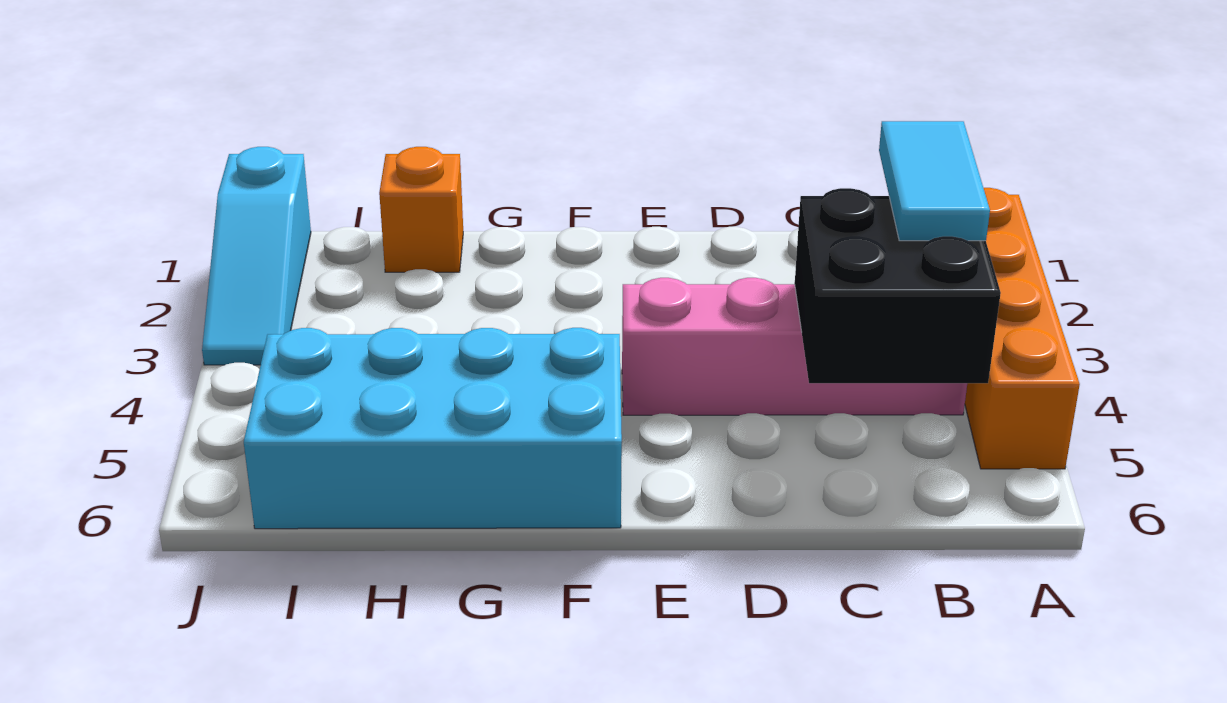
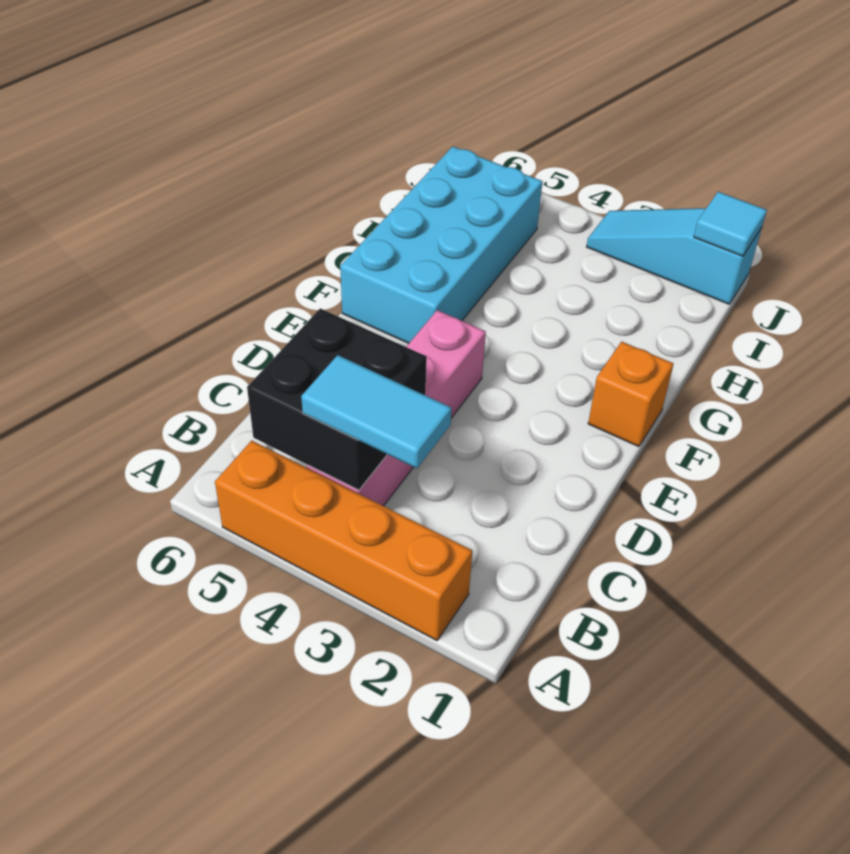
orange brick H1 level 1 -> orange brick F1 level 1
none -> cyan tile J1 level 2

